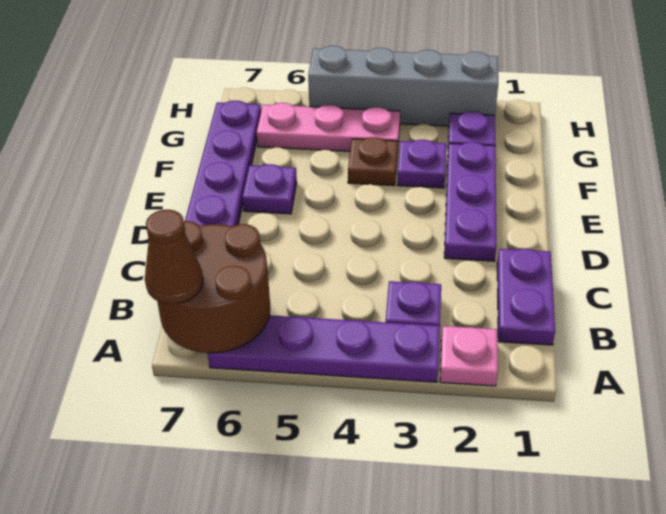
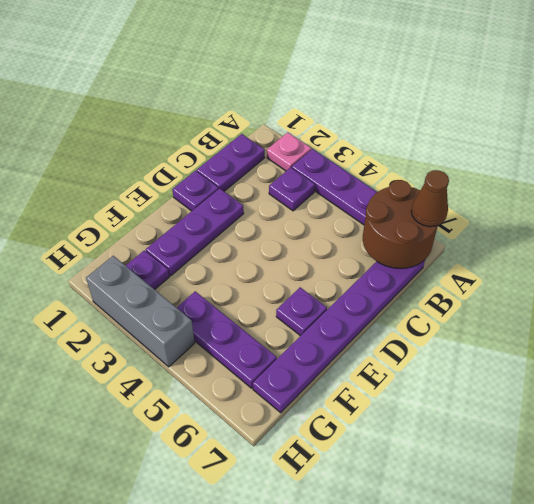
purple plate F3 level 1 -> purple plate D1 level 1
brown plate F4 level 1 -> none
pink plate G4:G6 level 1 -> purple plate G4:G6 level 1
grey brick H2:H5 level 1 -> grey brick H2:H4 level 1

